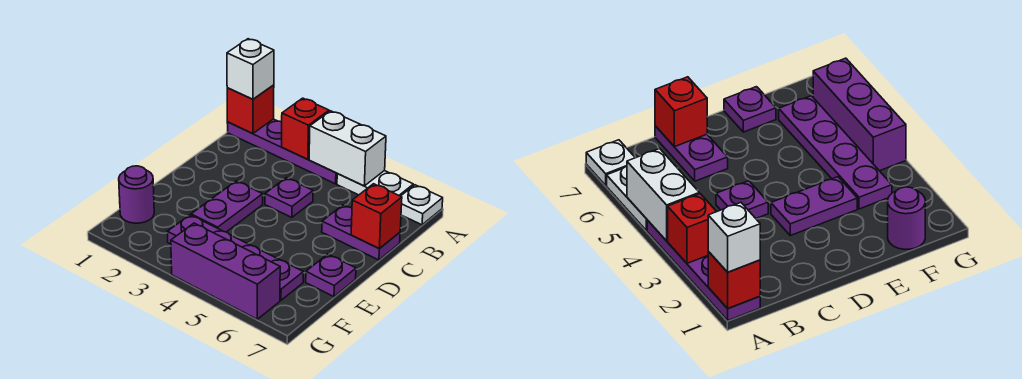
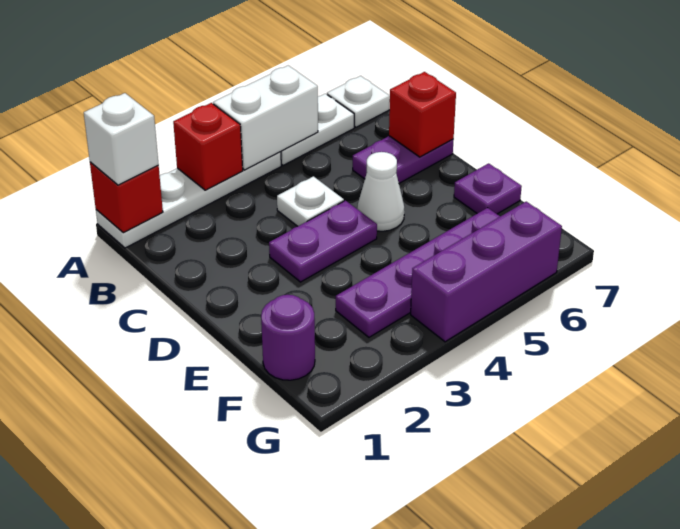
purple plate A1:A4 level 1 -> white plate A1:A4 level 1
purple plate C4 level 1 -> white plate C4 level 1
purple plate D3:E3 level 1 -> purple plate D3:D4 level 1
none -> white cone D5 level 1

